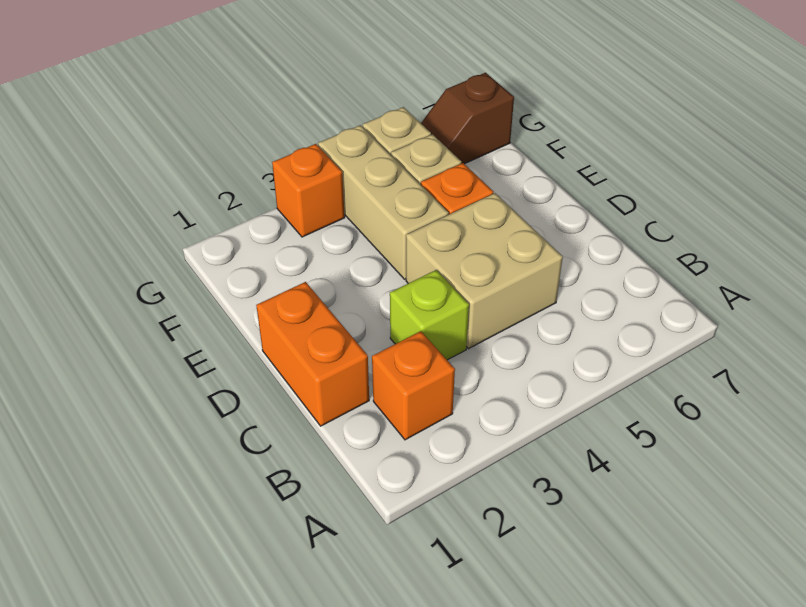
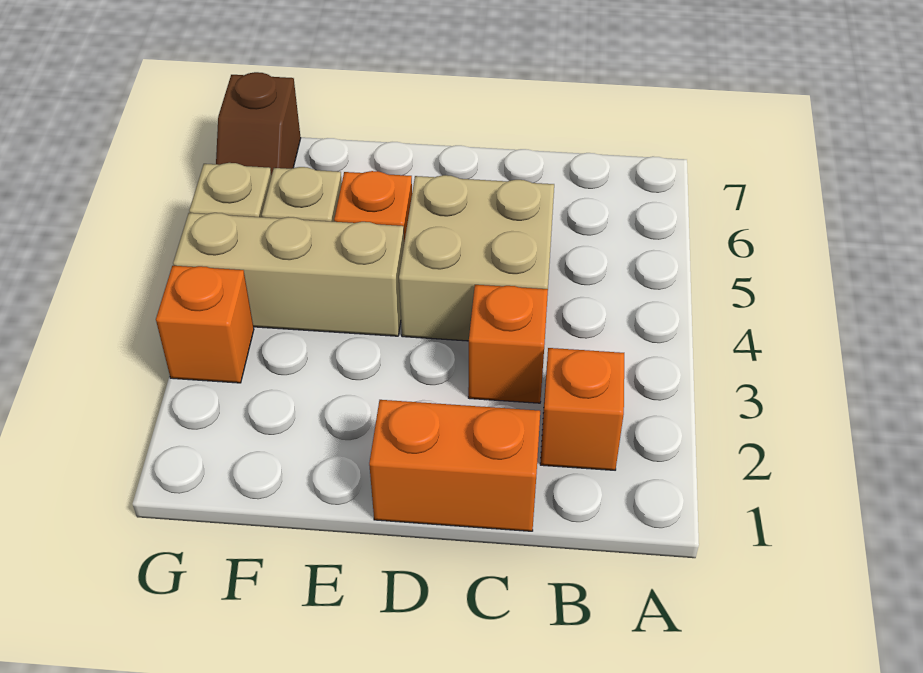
lime brick C3 level 1 -> orange brick C3 level 1

